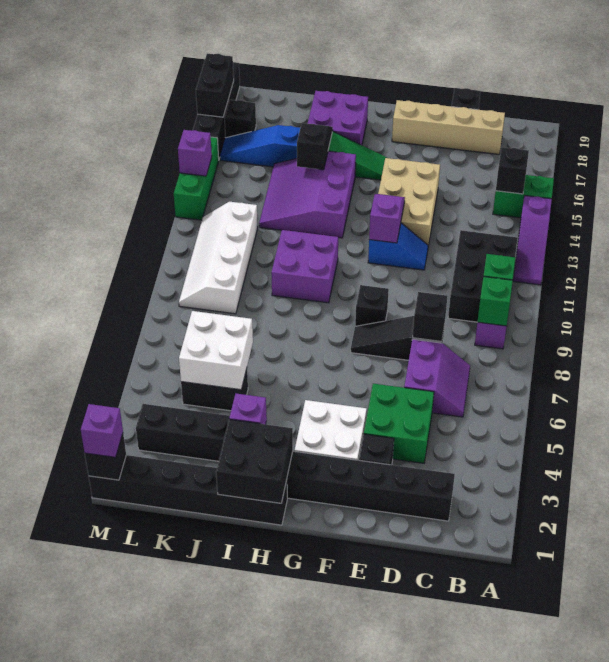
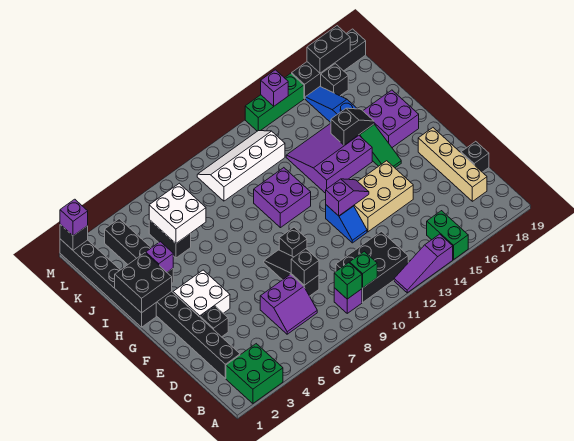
black brick B15 level 2 -> none
green brick D4:E5 level 1 -> green brick A2:B3 level 1

